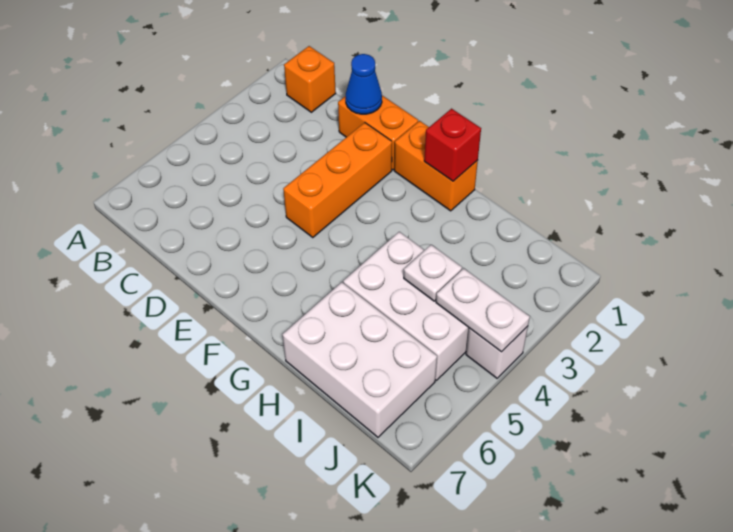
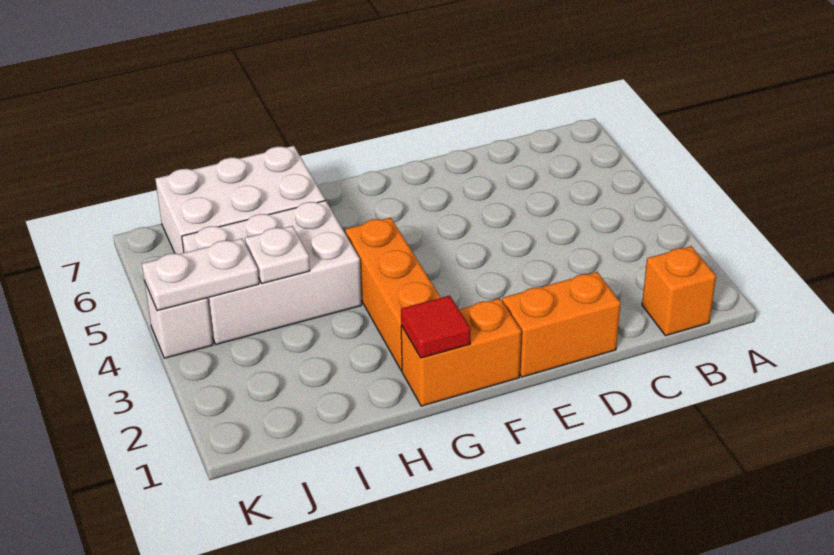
blue cone D1 level 2 -> none
orange brick E2:E4 level 1 -> orange brick G2:G4 level 1
red brick G1 level 2 -> red tile G1 level 2

